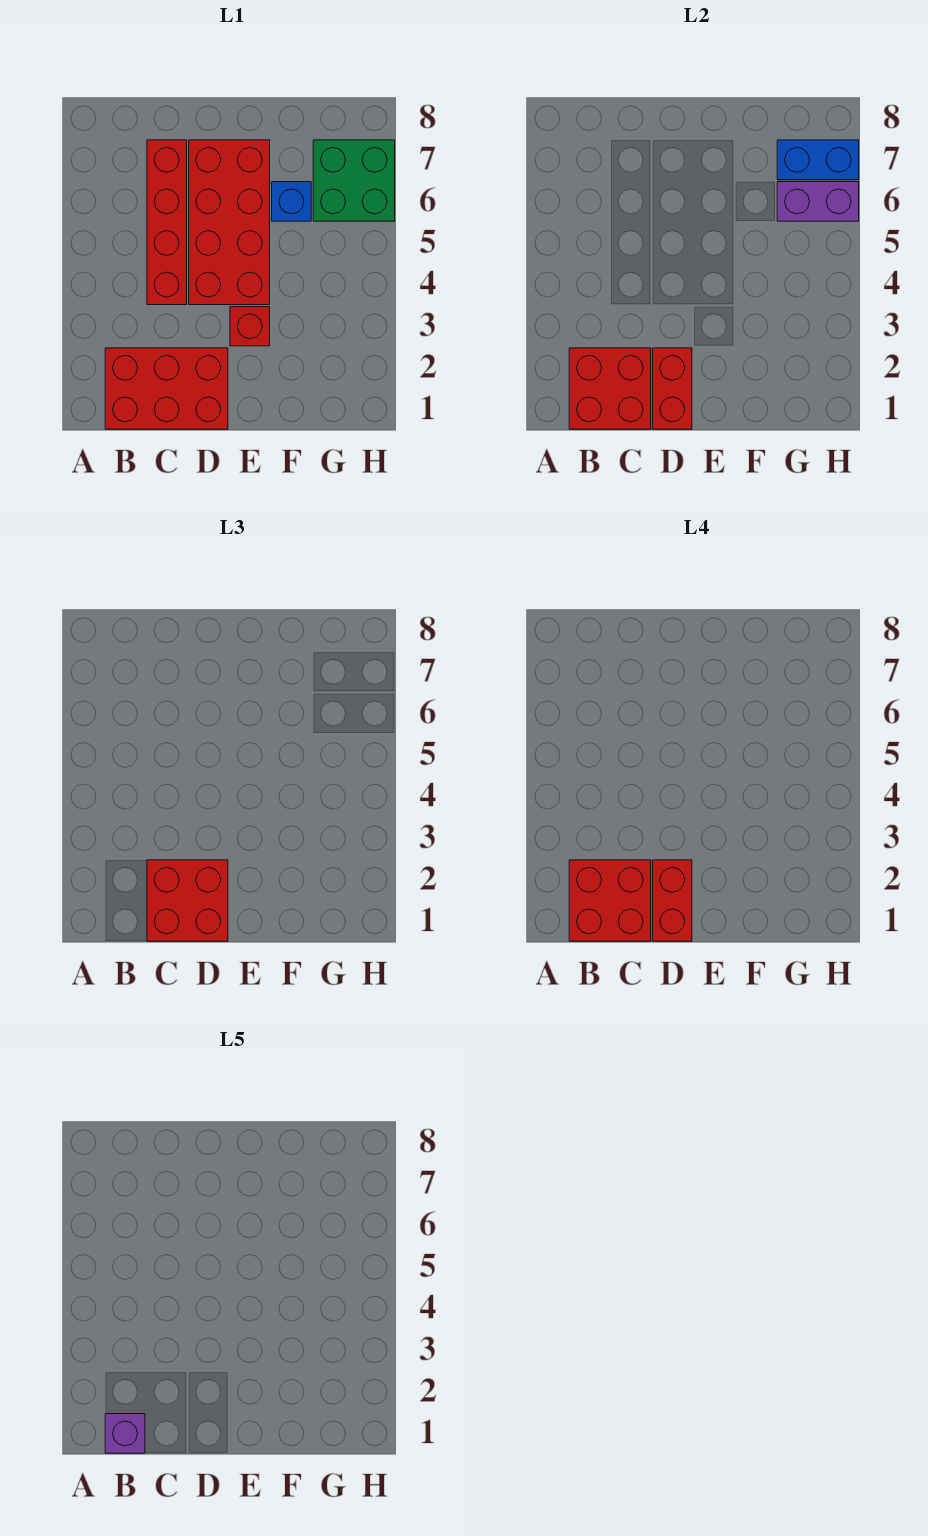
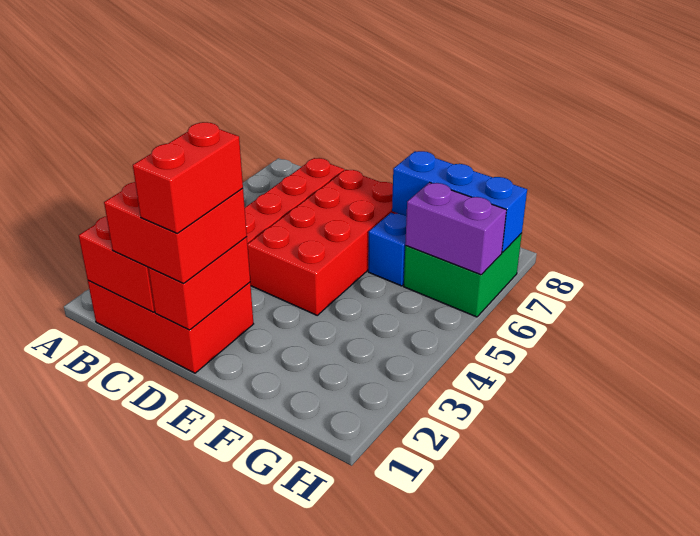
red brick B1:C2 level 4 -> none
purple brick B1 level 5 -> none
red brick E3 level 1 -> none
blue brick G7:H7 level 2 -> blue brick F7:H7 level 2

